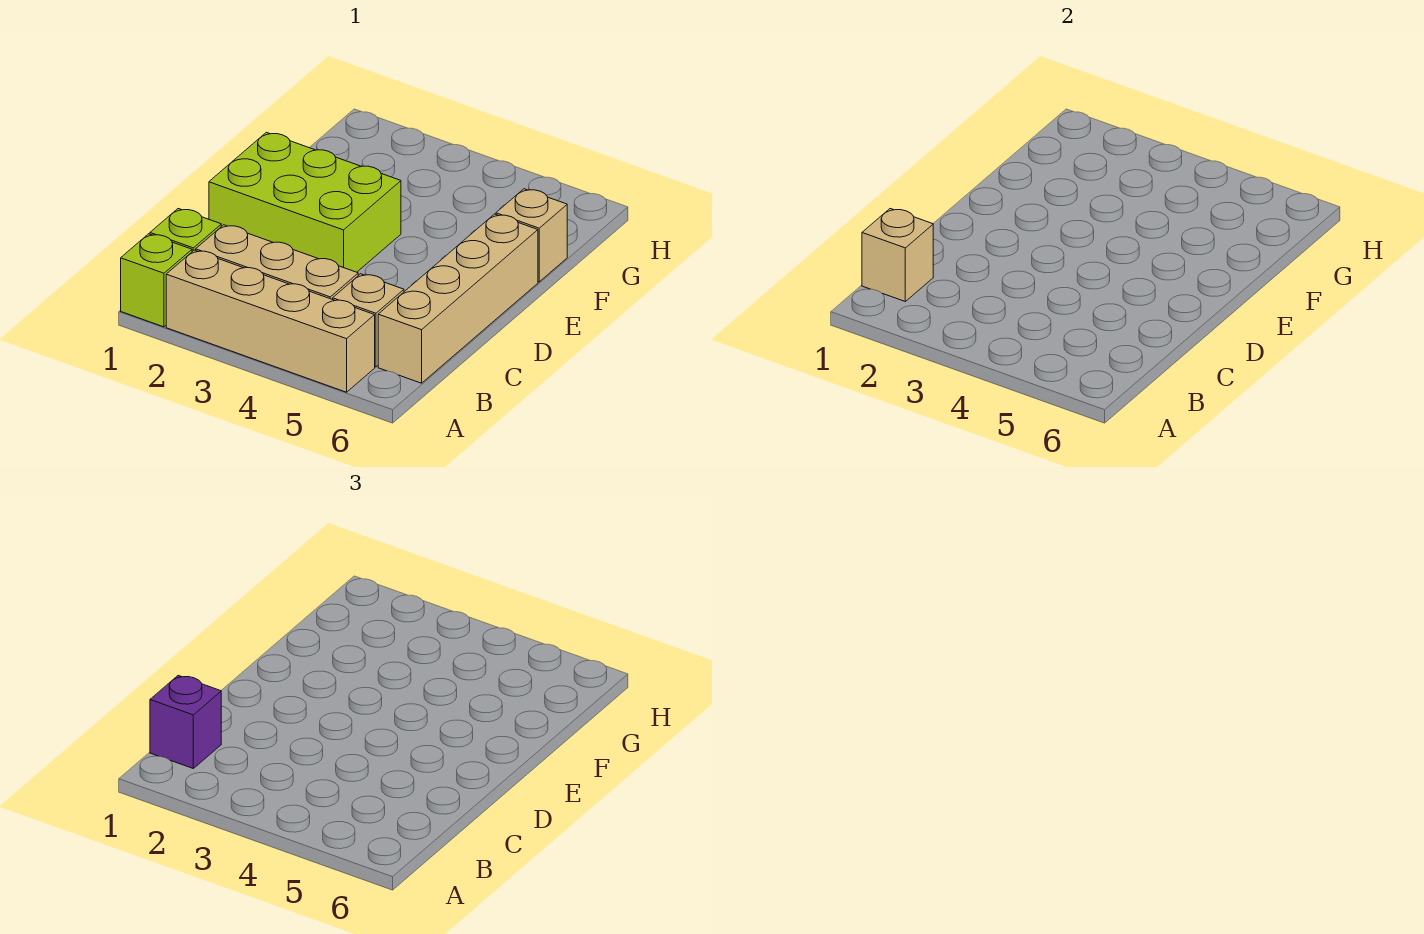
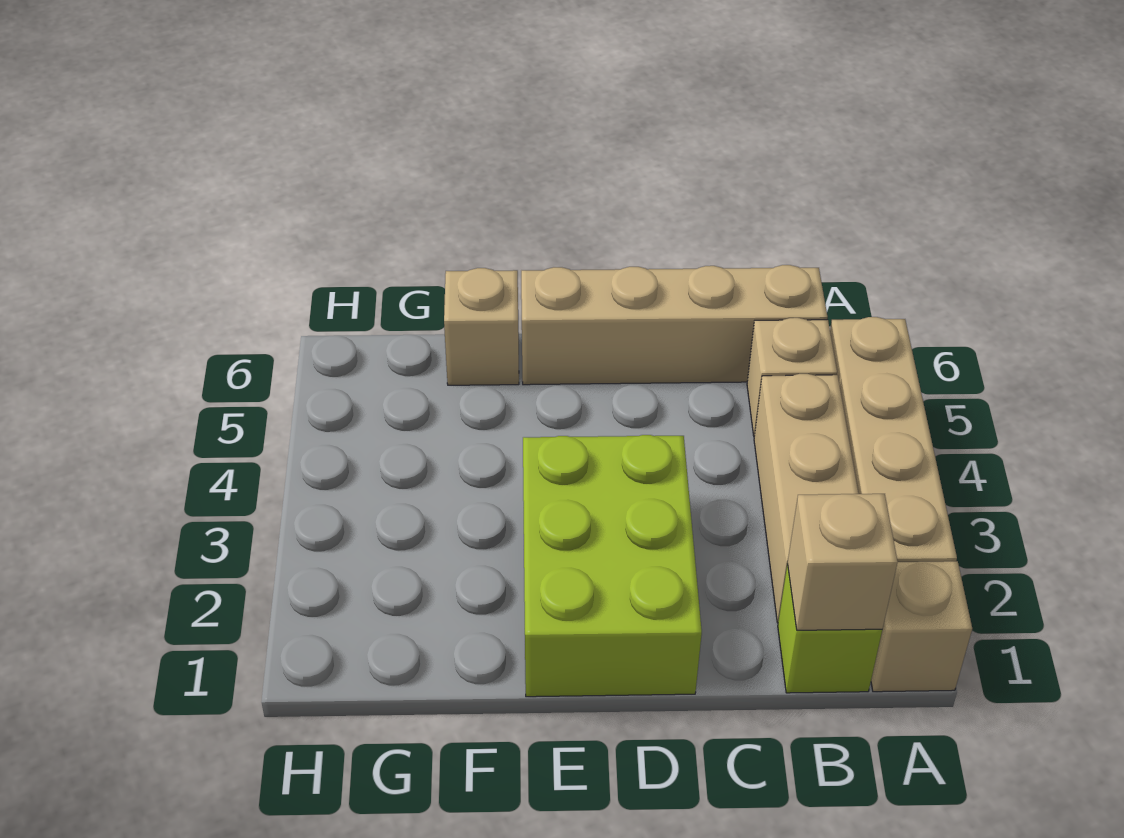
lime brick A1 level 1 -> tan brick A1 level 1
purple brick B1 level 3 -> none

